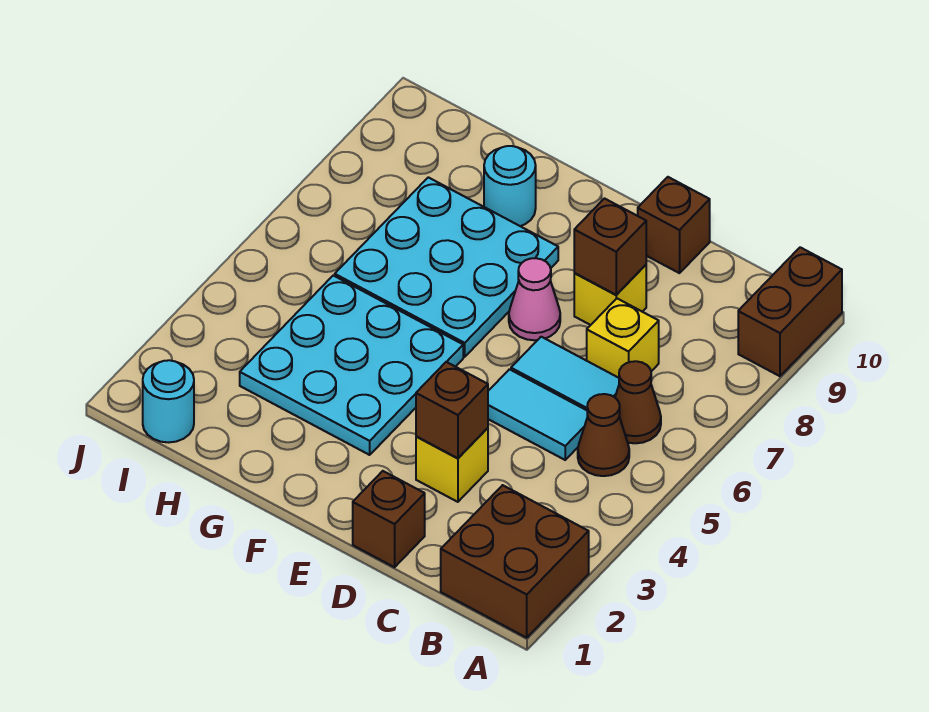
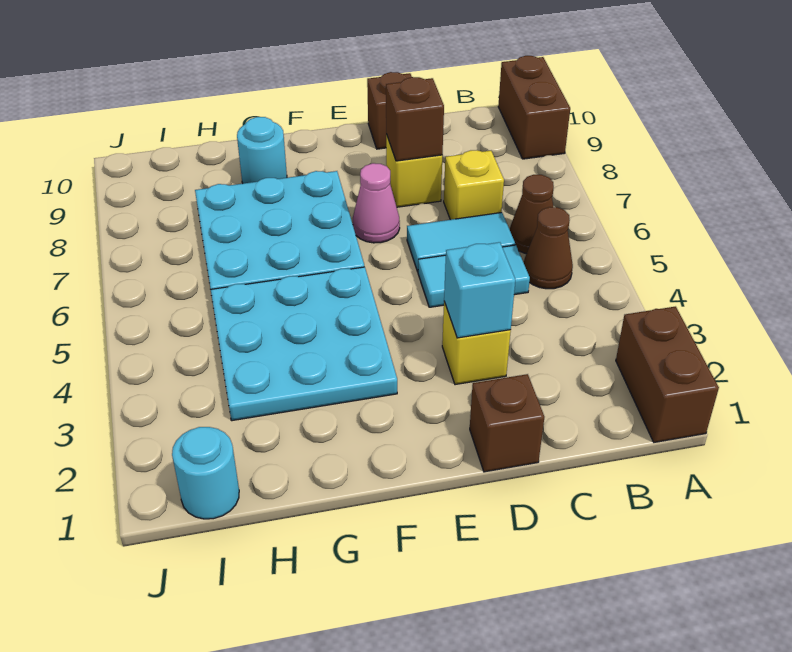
brown brick A1:B2 level 1 -> brown brick A1:A2 level 1
brown brick D3 level 2 -> cyan brick D3 level 2

